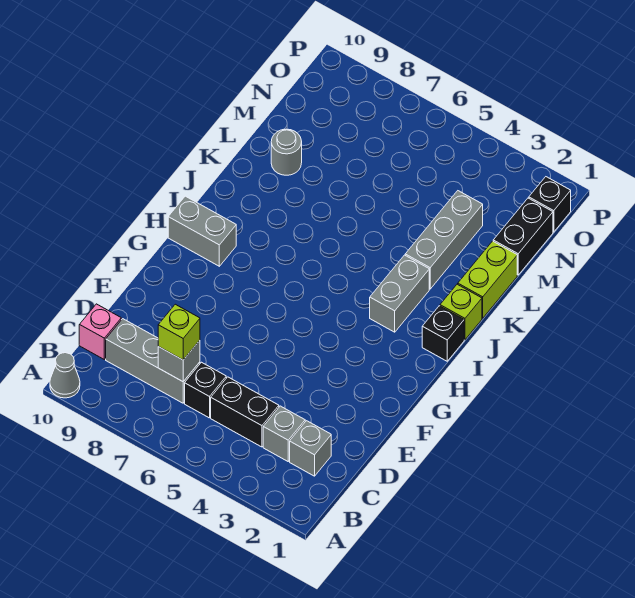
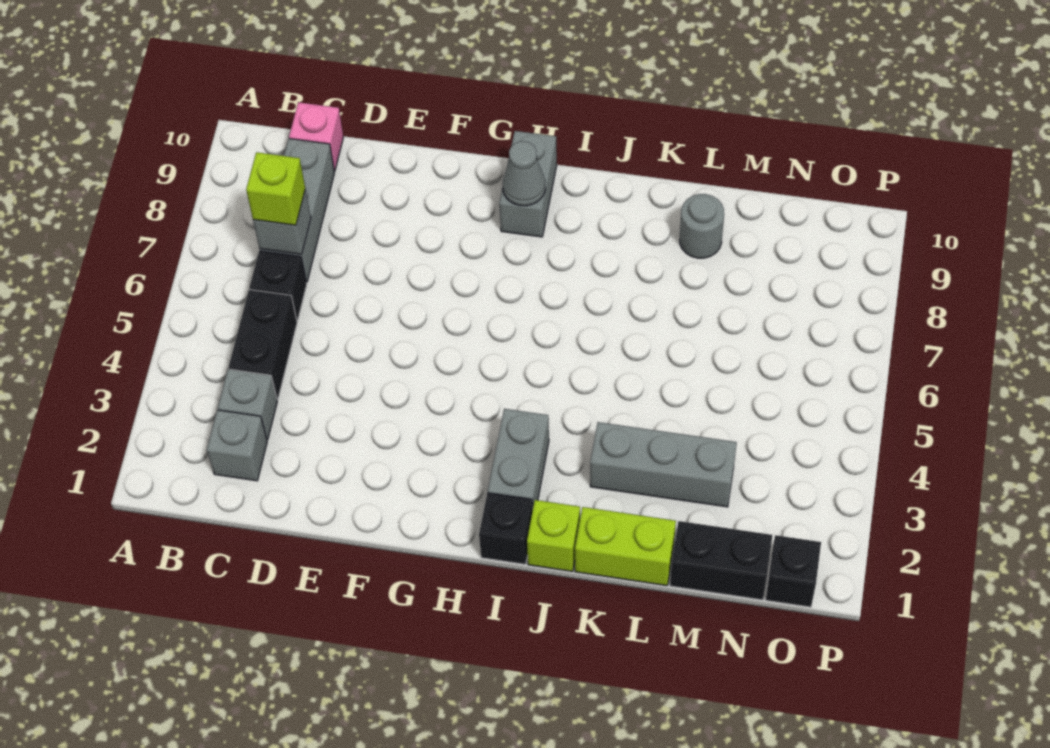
grey cone A10 level 1 -> grey cone H9 level 2
grey brick I3:J3 level 1 -> grey brick I2:I3 level 1

